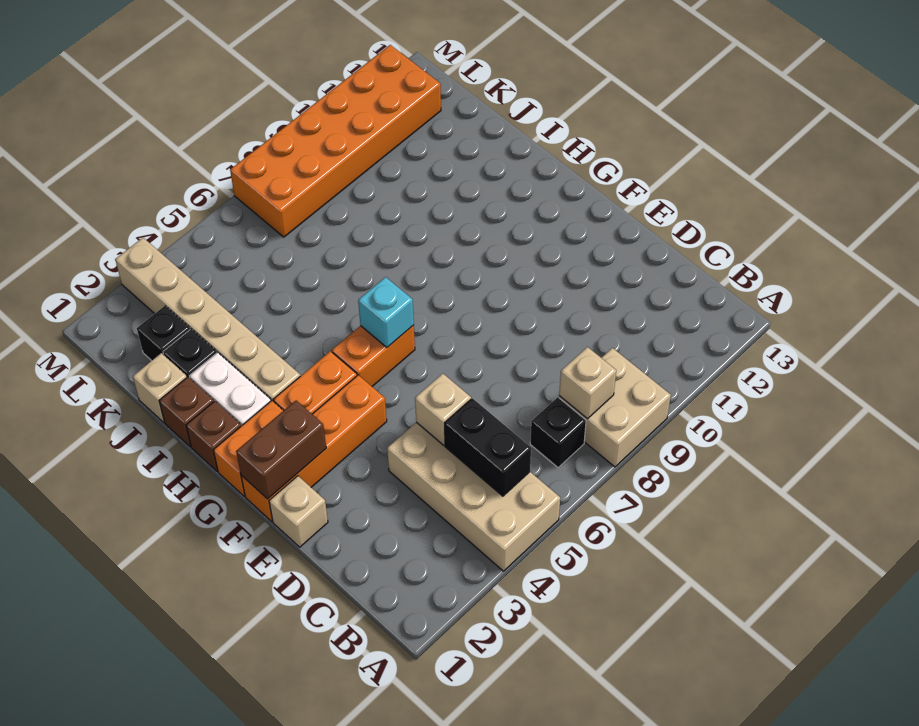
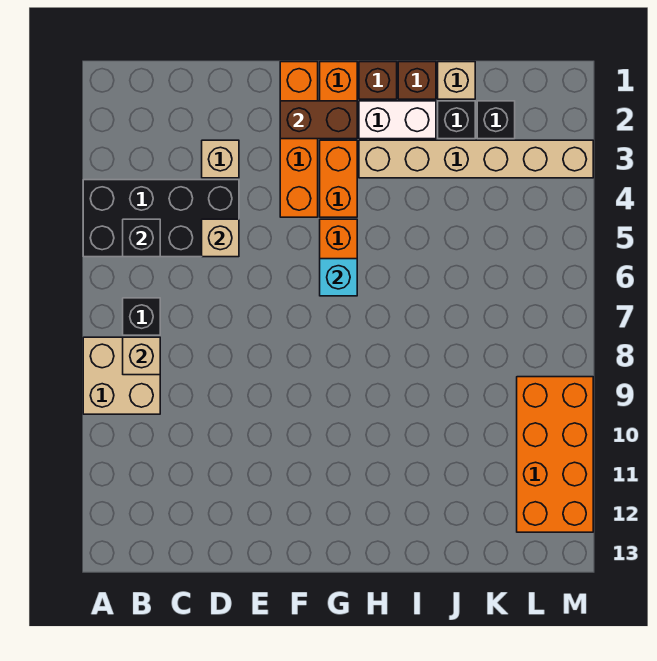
tan brick A4:D5 level 1 -> black brick A4:D5 level 1
black brick B5:C5 level 2 -> black brick B5 level 2
tan brick E1 level 1 -> tan brick D3 level 1
brown brick F1:F2 level 2 -> brown brick F2:G2 level 2
orange brick L7:M12 level 1 -> orange brick L9:M12 level 1

